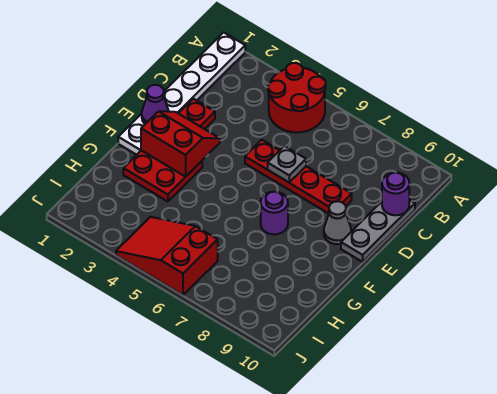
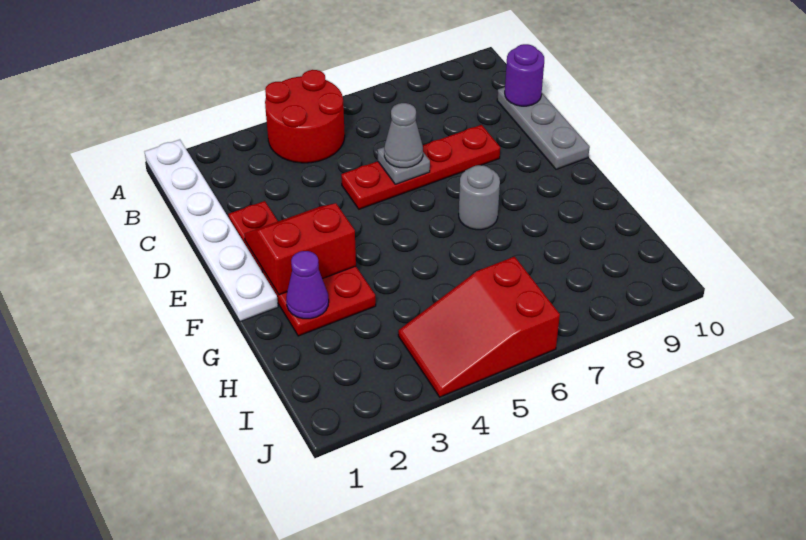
purple cone E1 level 2 -> purple cone G2 level 2
grey cone E9 level 1 -> grey cone D6 level 3
purple round brick F7 level 1 -> grey round brick F7 level 1

